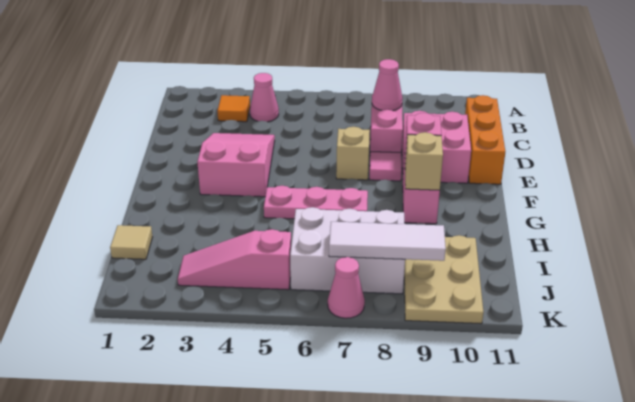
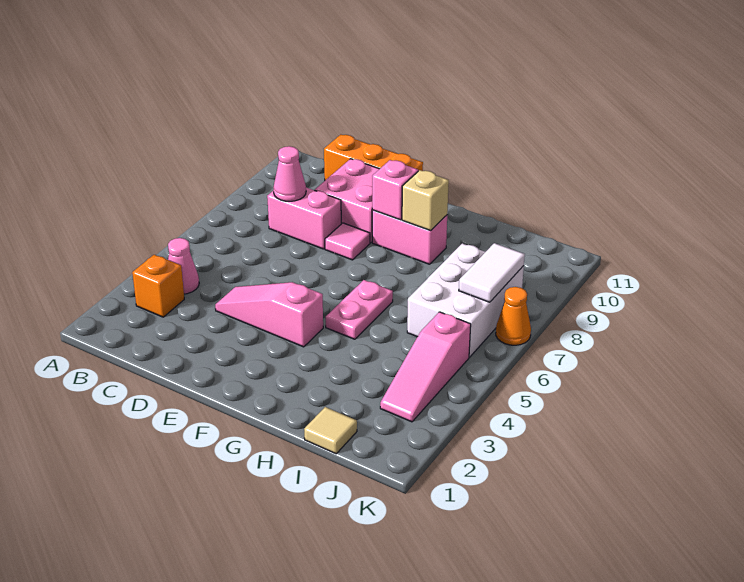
orange tile B3 level 1 -> orange brick B3 level 1
pink slope D3:F4 level 1 top F -> pink slope D4:F4 level 1 top F
tan brick E7 level 1 -> none
pink plate G5:G7 level 1 -> pink plate G5:G6 level 1
tan plate I9:K10 level 1 -> none
white tile J7:J9 level 2 -> white tile J7:J8 level 2
pink cone K7 level 1 -> orange cone K7 level 1

